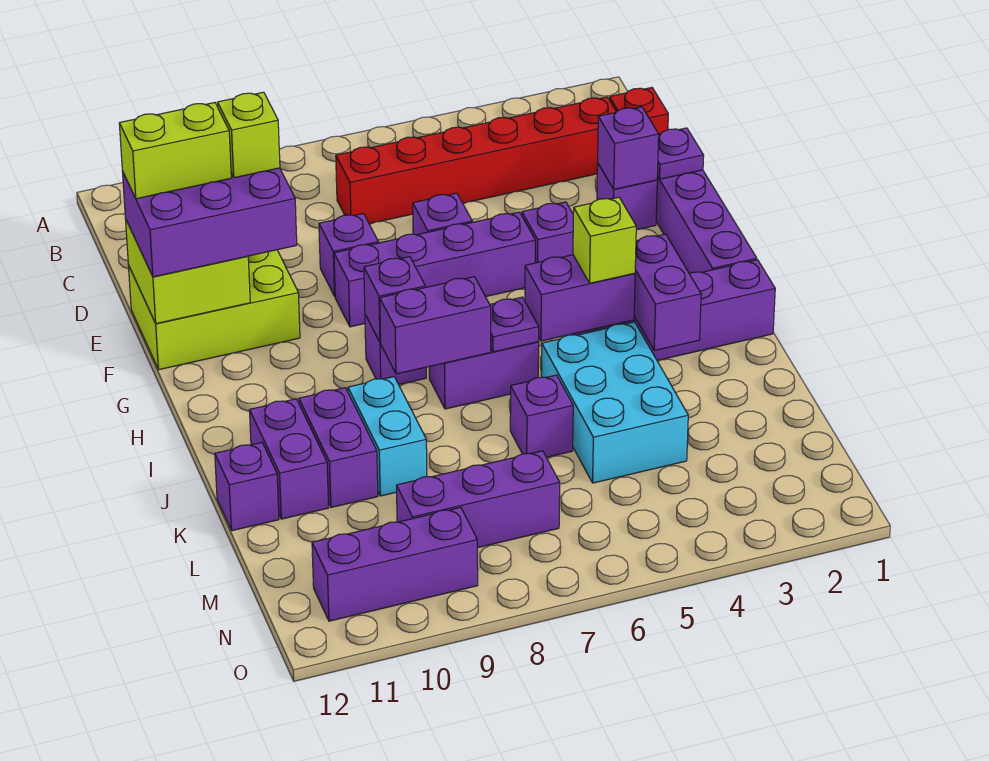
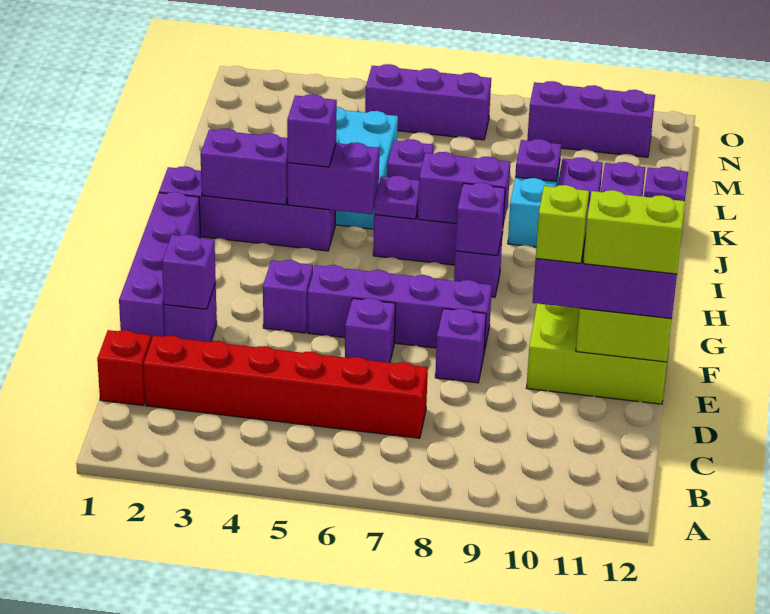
purple plate E1 level 2 -> purple plate K9 level 2
purple brick I3:J3 level 2 -> purple brick I2:I3 level 2
lime brick I4 level 3 -> purple brick I4 level 3
purple brick M7:M9 level 1 -> purple brick N5:N7 level 1

